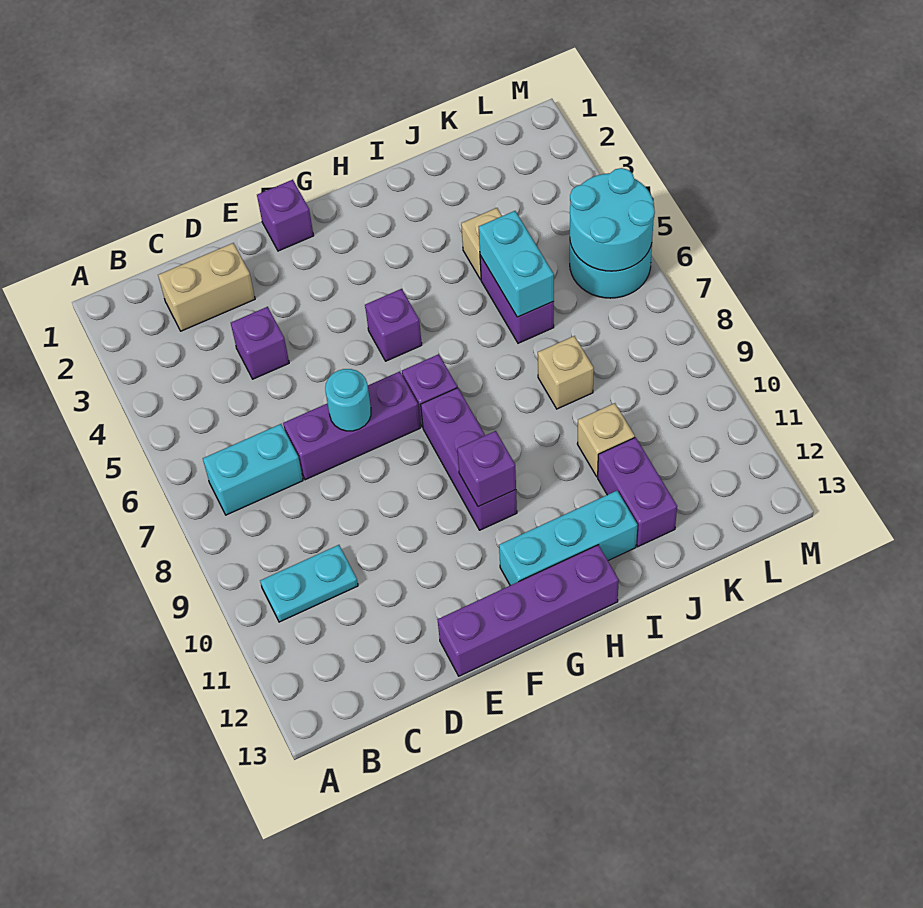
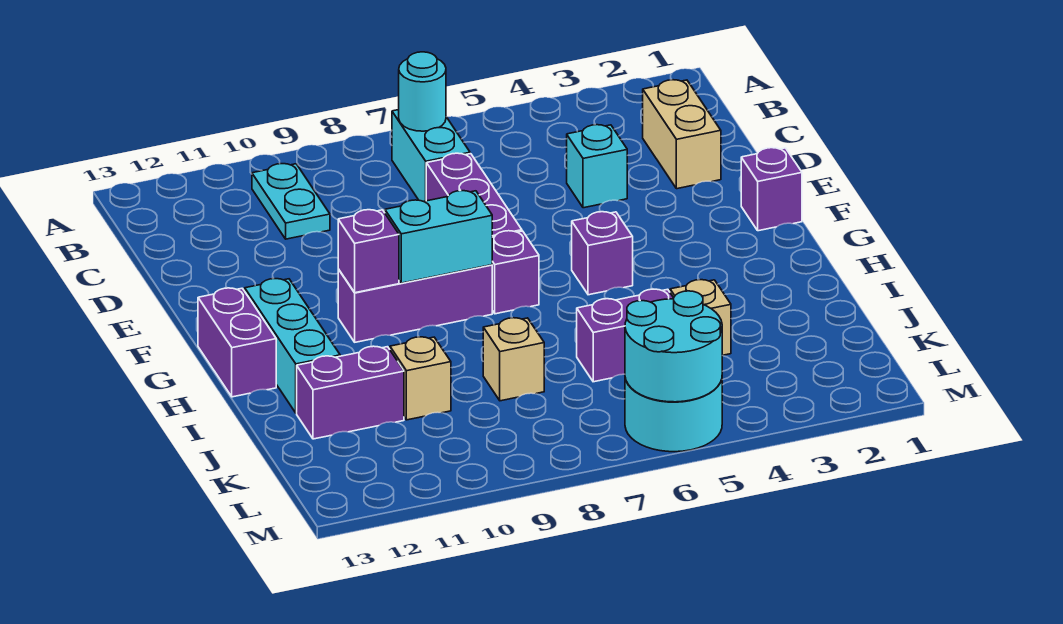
purple brick D4 level 1 -> cyan brick D4 level 1
cyan round brick E7 level 2 -> cyan round brick B7 level 2
purple brick E13:H13 level 1 -> purple brick G13:H13 level 1
cyan brick J5:J6 level 2 -> cyan brick G8:G9 level 2

